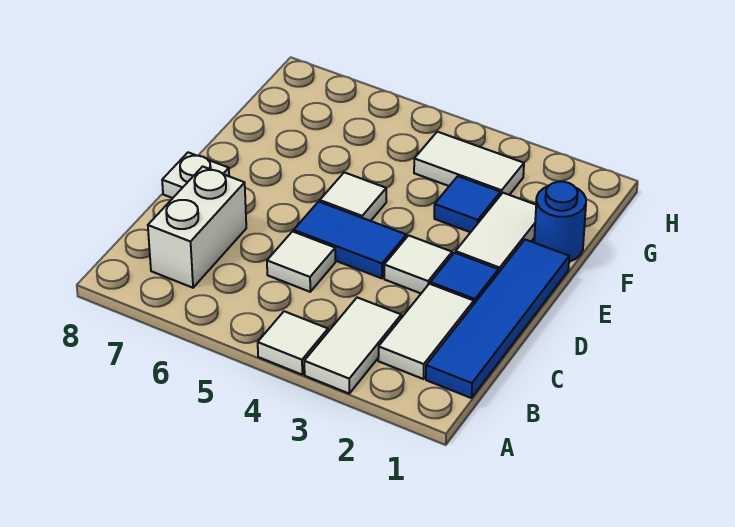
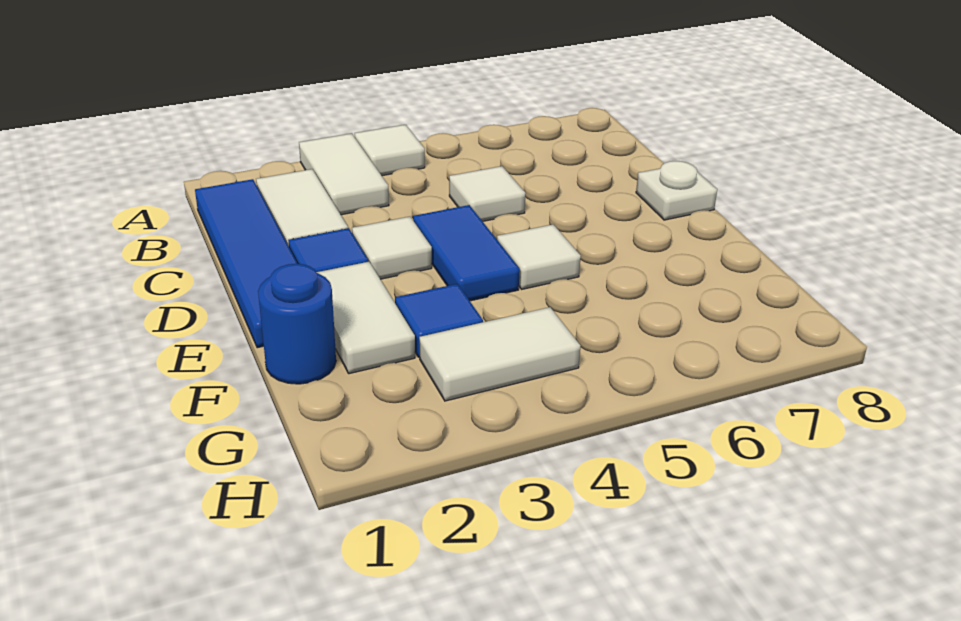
white brick B7:C7 level 1 -> none
blue tile D4:D5 level 1 -> blue tile D4:E4 level 1

